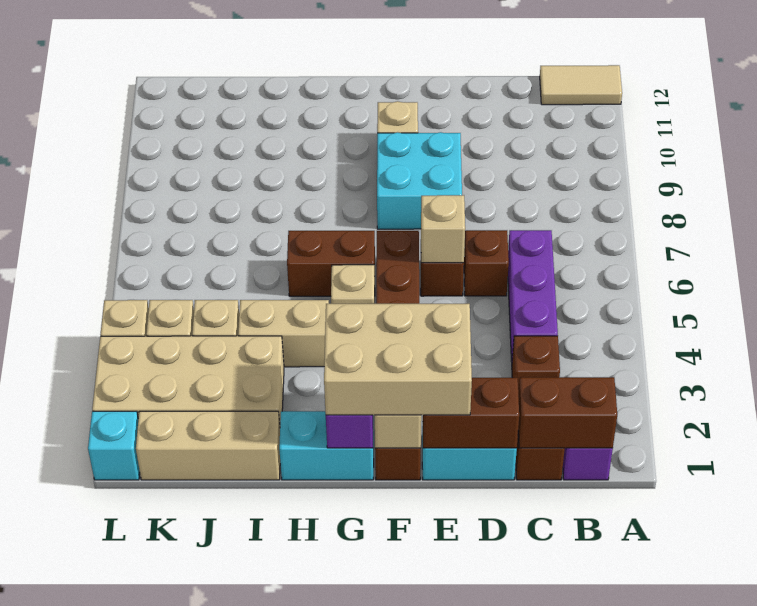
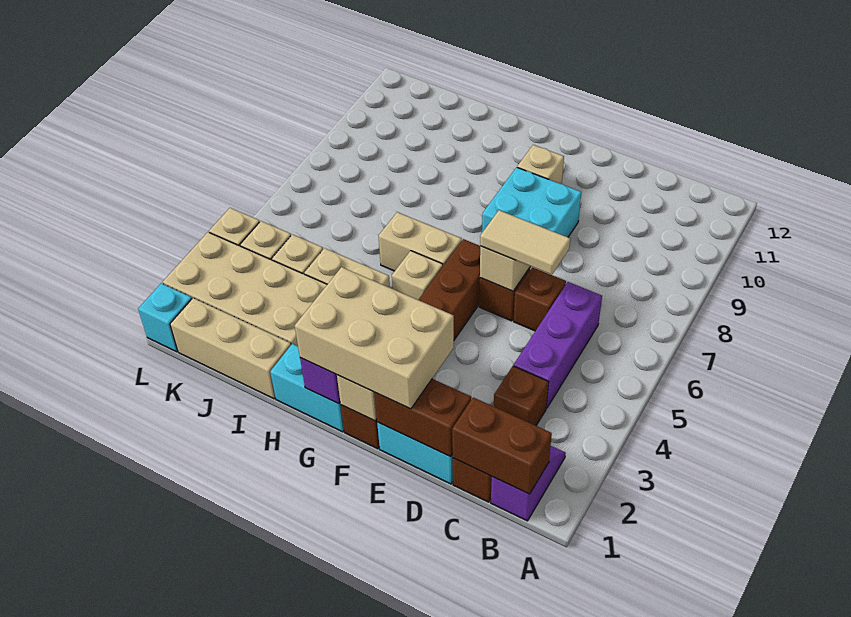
tan tile A12:B12 level 1 -> tan tile D6:E6 level 3
brown brick G6:H6 level 1 -> tan brick G6:H6 level 1

